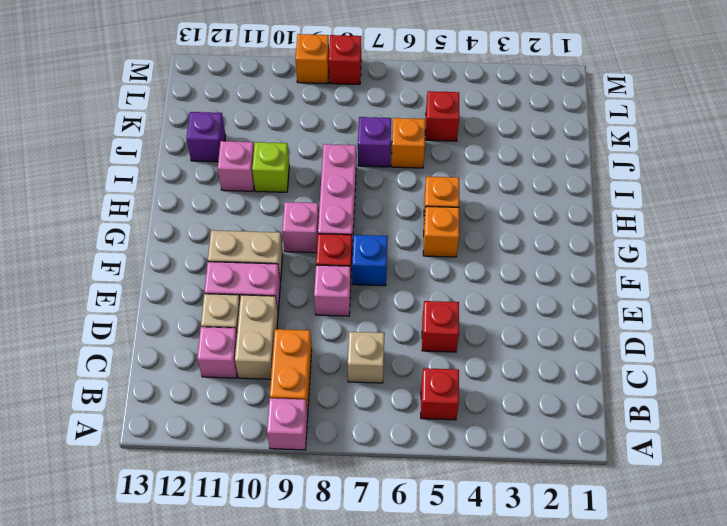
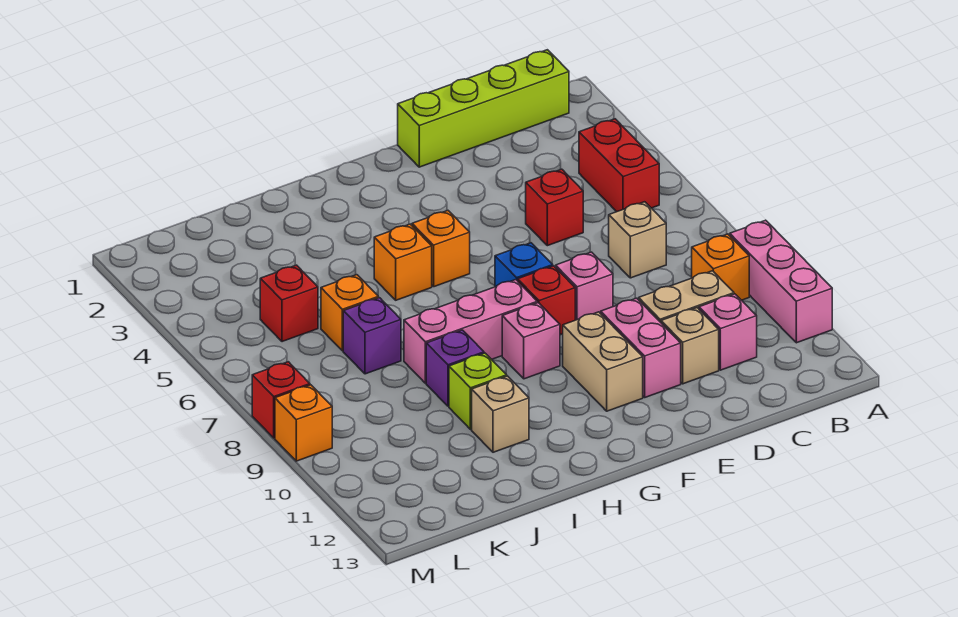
pink brick A9 level 1 -> pink brick A9:A11 level 1
none -> lime brick B1:E1 level 1
red brick B5 level 1 -> red brick B4:B5 level 1
orange brick B9:C9 level 1 -> orange brick B9 level 1
pink brick I11 level 1 -> tan brick I11 level 1
purple brick J12 level 1 -> purple brick I9 level 1

